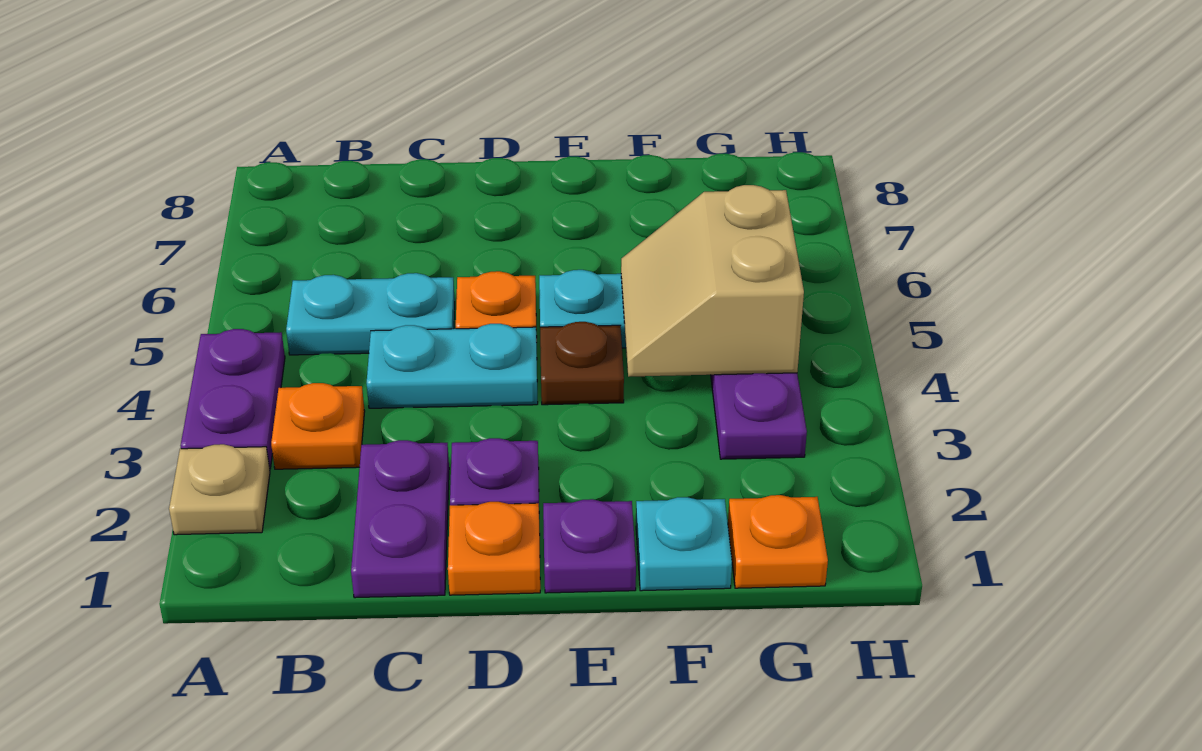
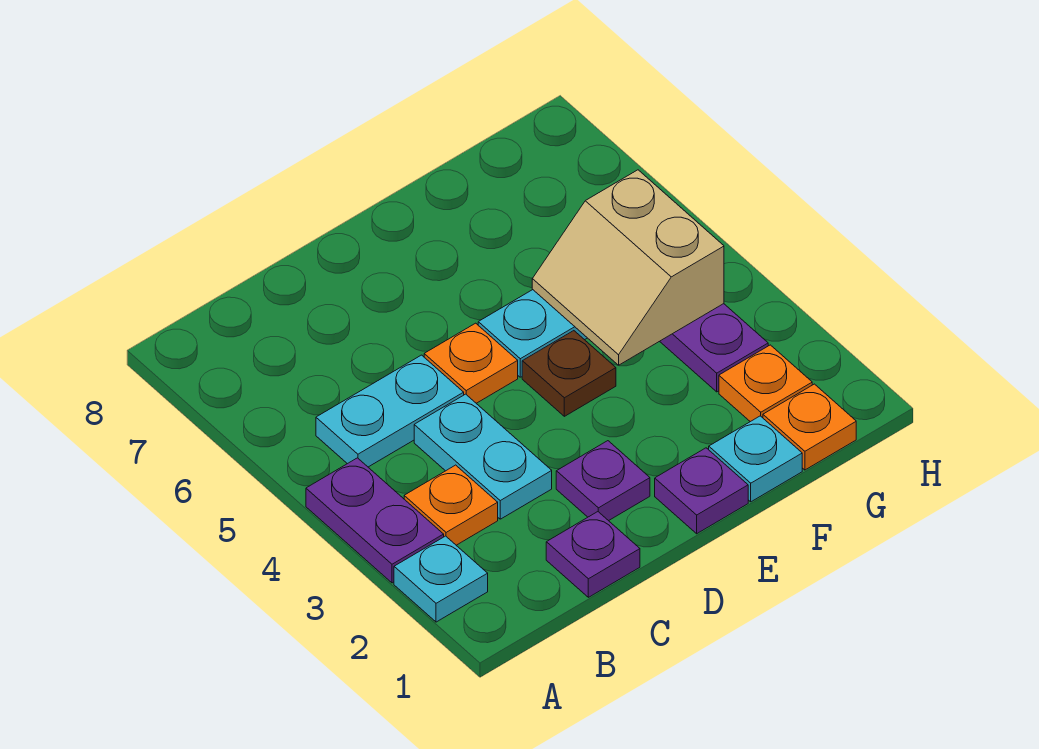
tan plate A2 level 1 -> cyan plate A2 level 1
purple plate C1:C2 level 1 -> purple plate C1 level 1
cyan plate C4:D4 level 1 -> cyan plate C3:C4 level 1
orange plate D1 level 1 -> orange plate G2 level 1

